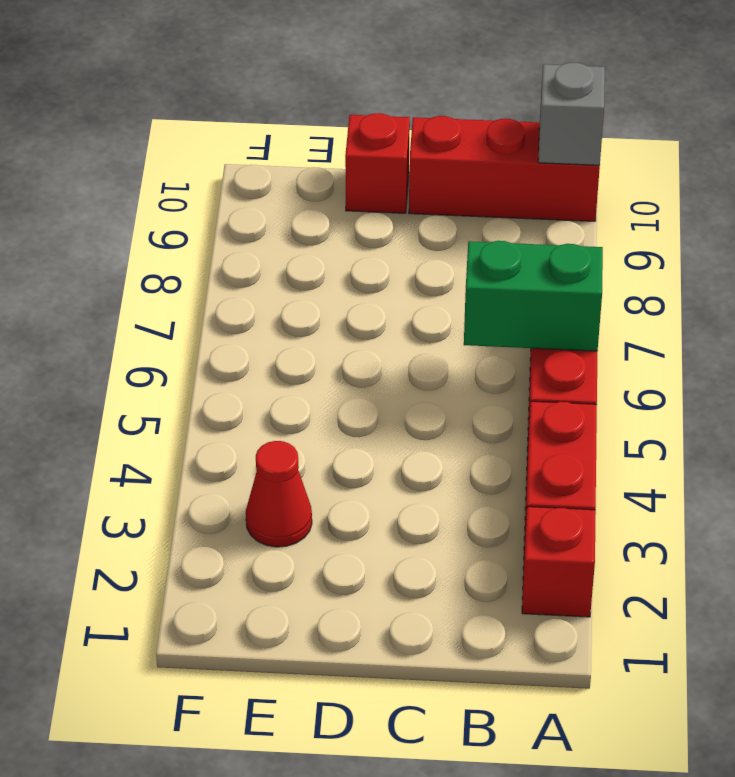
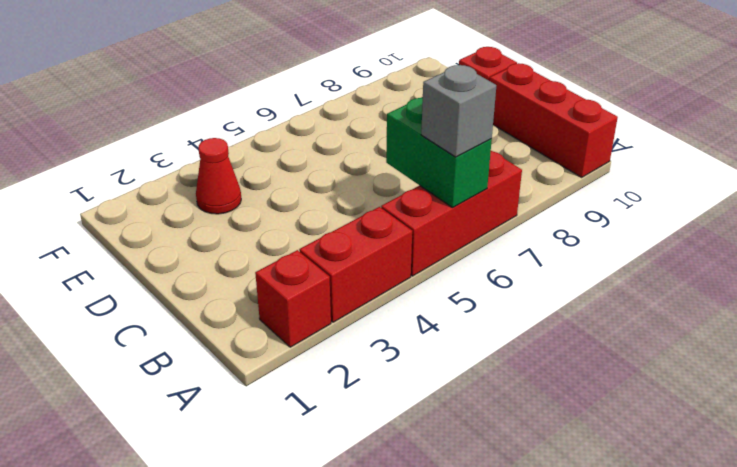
grey brick A10 level 2 -> grey brick A6 level 3

